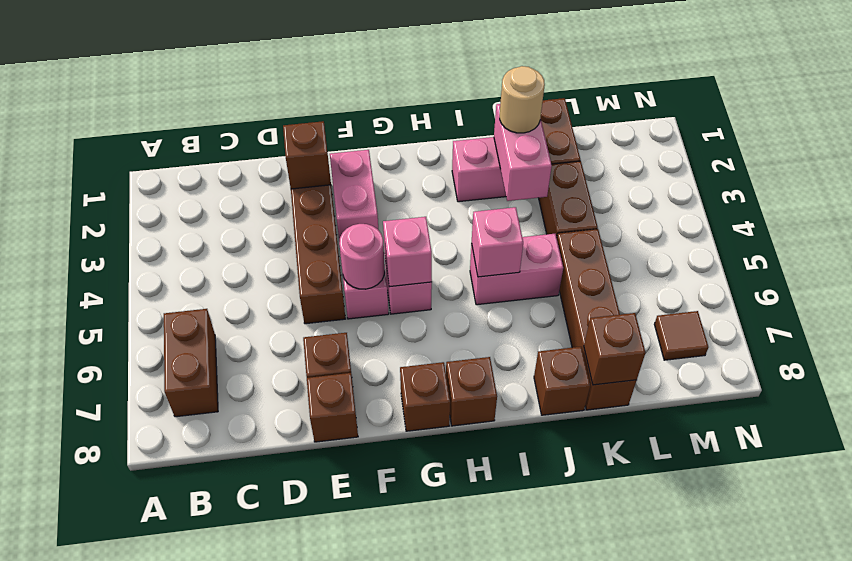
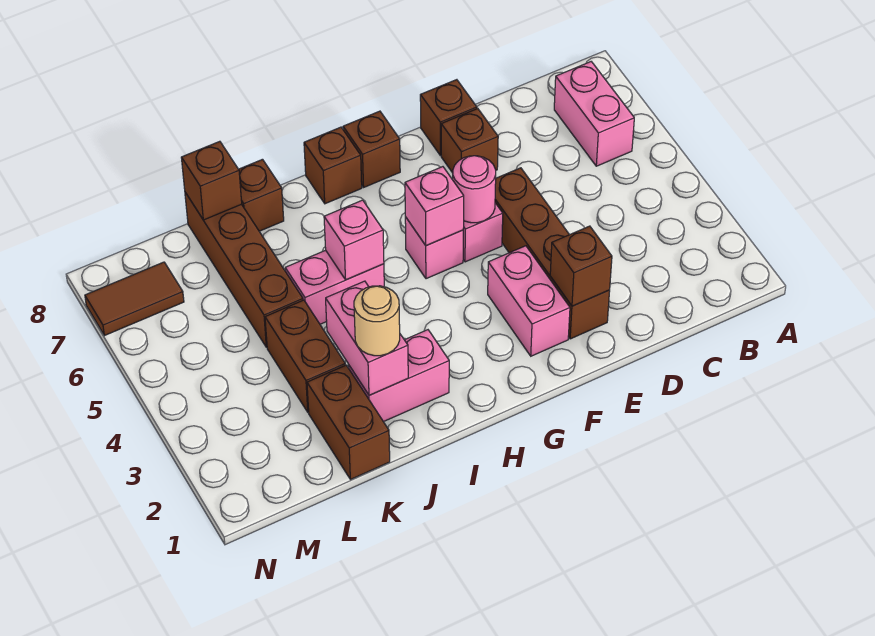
brown brick B6:B7 level 1 -> pink brick B6:B7 level 1
brown tile M7 level 1 -> brown tile M7:N7 level 1

